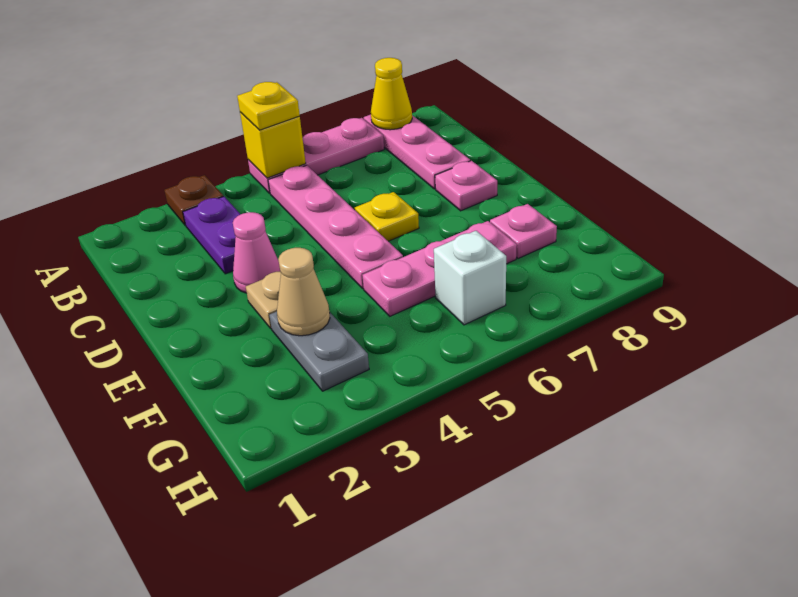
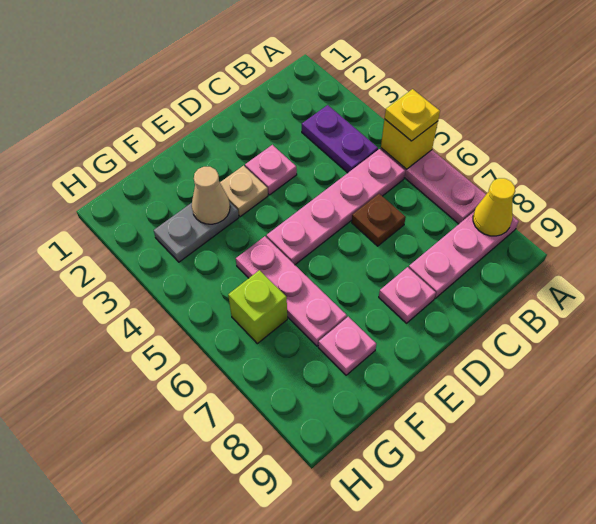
brown plate A3 level 1 -> brown plate C6 level 1
purple plate B3:C3 level 1 -> purple plate B3:B4 level 1
pink cone D3 level 1 -> pink plate D3 level 1
yellow plate D6 level 1 -> none
white brick G6 level 1 -> lime brick G6 level 1

